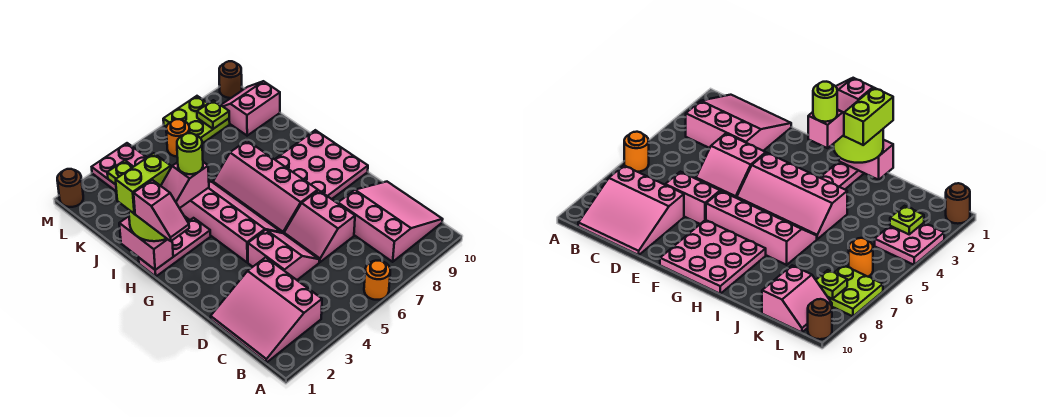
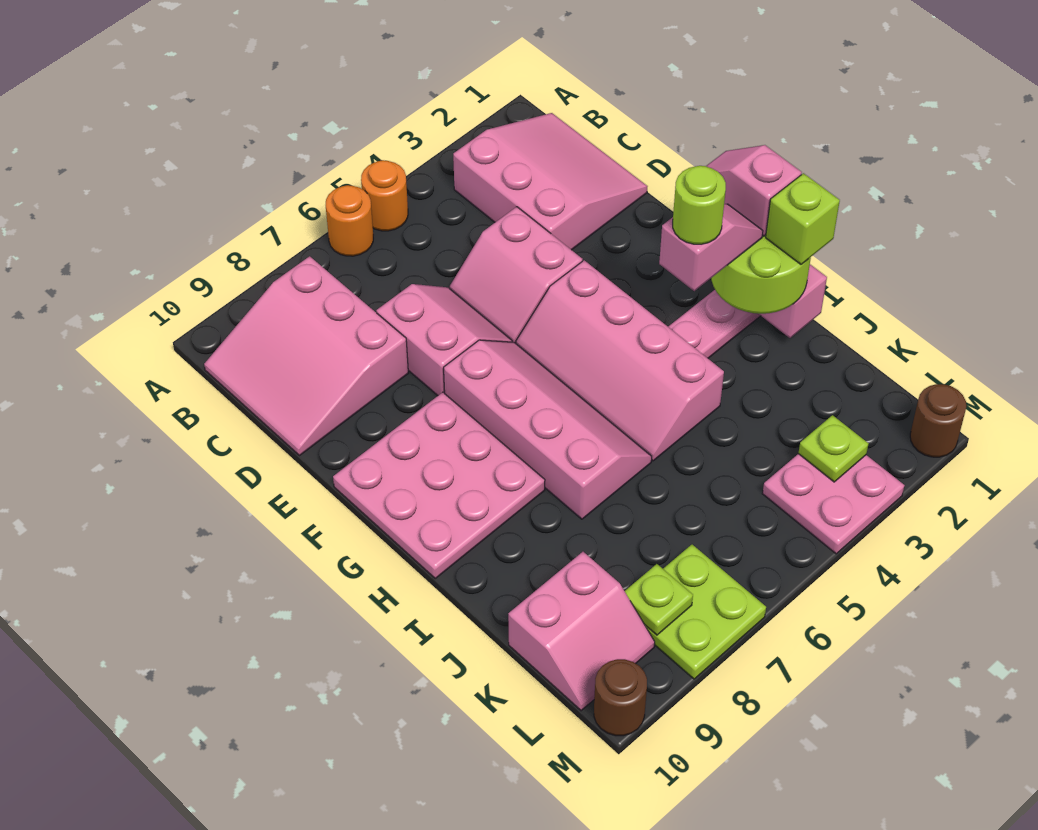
lime brick I1:I2 level 4 -> lime brick I1 level 4
orange round brick L6 level 1 -> orange round brick A5 level 1

